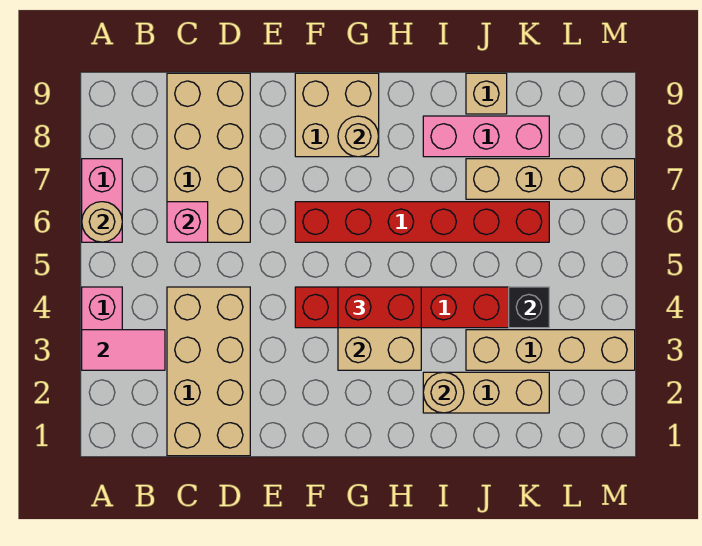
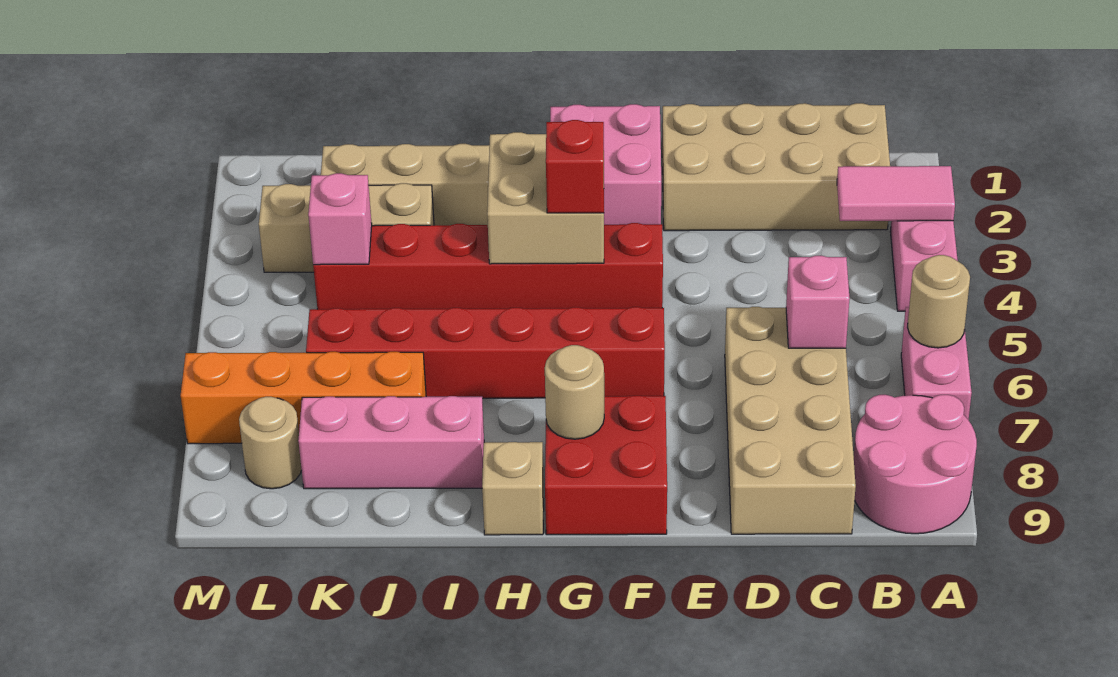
none -> pink round brick A8:B9 level 1
tan brick C1:D4 level 1 -> tan brick B1:E2 level 1
none -> pink brick F1:G2 level 1
tan brick F8:G9 level 1 -> red brick F8:G9 level 1
red brick G4:H4 level 3 -> red brick G4 level 3
tan round brick I2 level 2 -> tan round brick L8 level 1
tan brick J3:M3 level 1 -> tan brick J3:L3 level 1
tan brick J7:M7 level 1 -> orange brick J7:M7 level 1
tan brick J9 level 1 -> tan brick H9 level 1
black brick K4 level 2 -> pink brick K4 level 2

